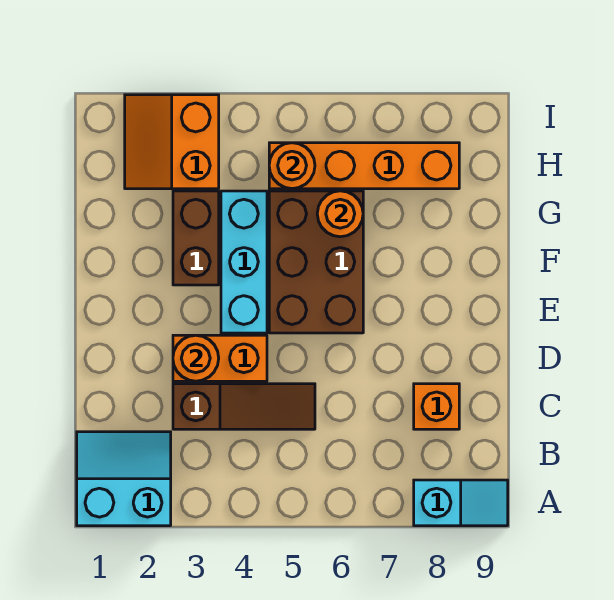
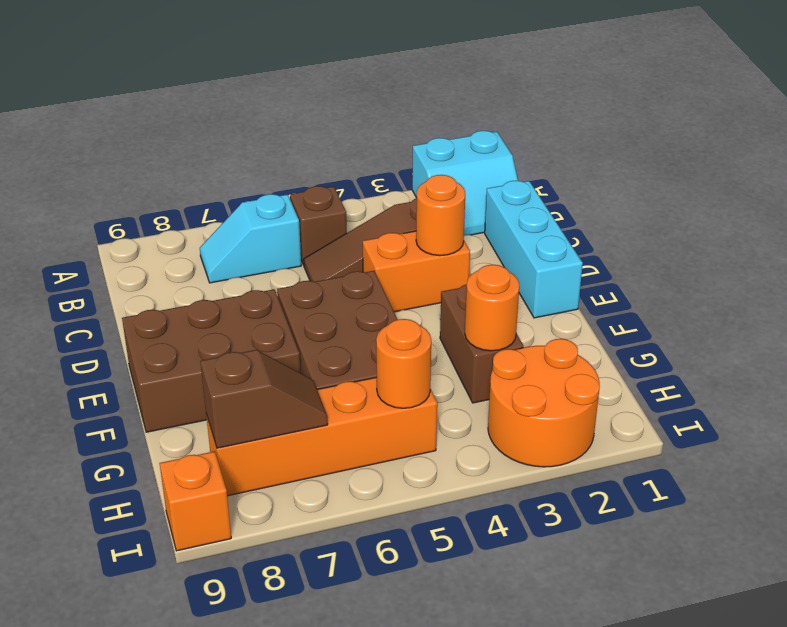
cyan slope A8:A9 level 1 top 8 -> cyan slope B6:B7 level 1 top 6
none -> brown brick B5 level 1
orange brick C8 level 1 -> orange brick I9 level 1
cyan brick E4:G4 level 1 -> cyan brick C1:E1 level 1
none -> brown brick E7:F9 level 1
orange round brick G6 level 2 -> orange round brick G3 level 2
orange slope H2:I3 level 1 top 3 -> orange round brick H2:I3 level 1
none -> brown slope H7:H8 level 2 top 8

